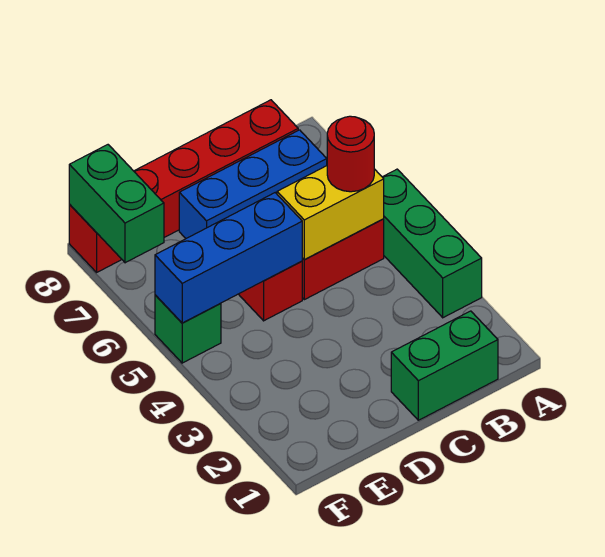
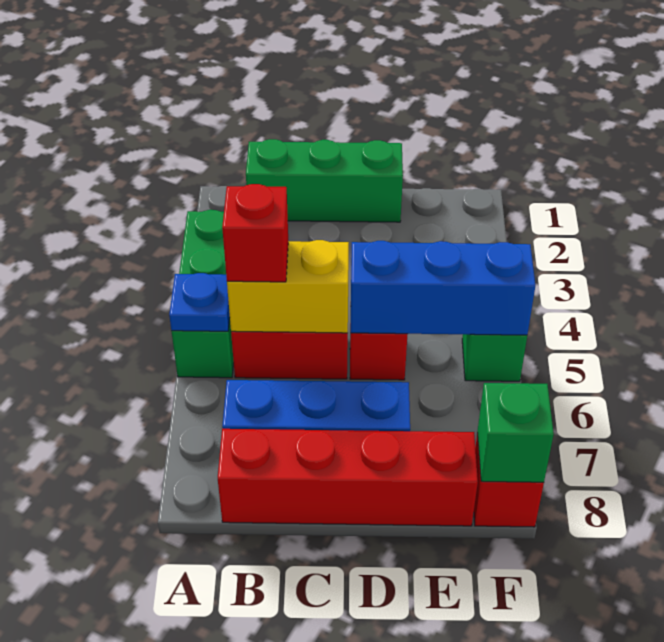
none -> blue plate A5 level 2
green brick B1:C1 level 1 -> green brick B1:D1 level 1
red round brick B5 level 3 -> red brick B5 level 3
green brick F7:F8 level 2 -> green brick F8 level 2

